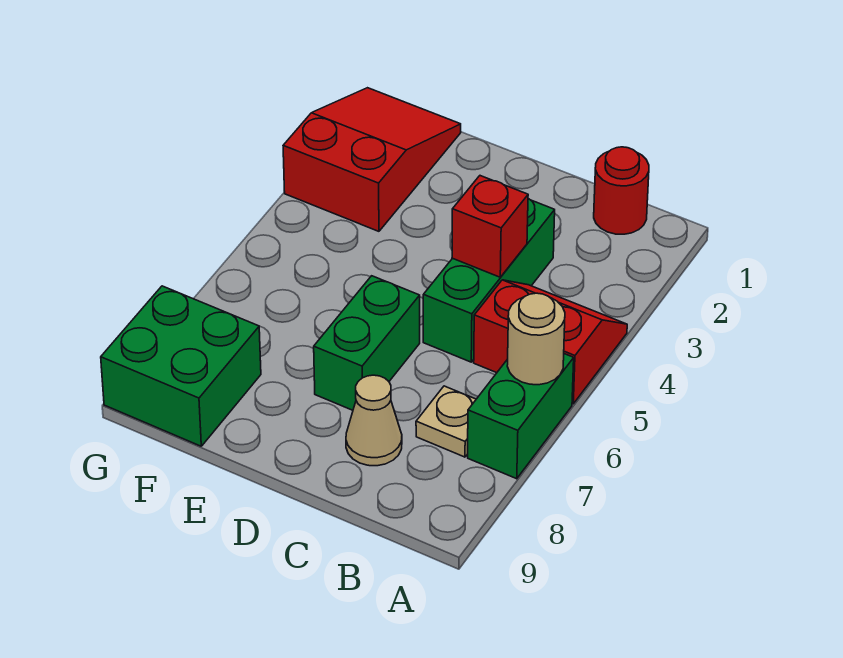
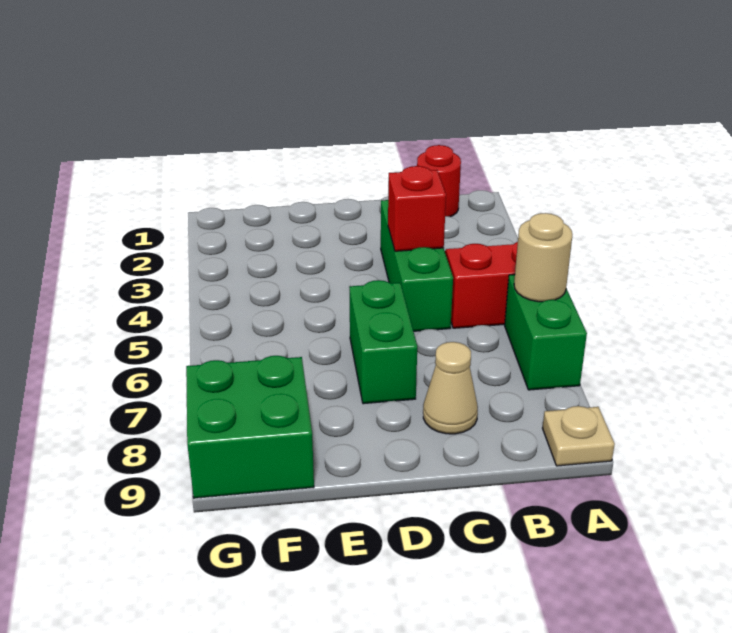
tan plate B7 level 1 -> tan plate A9 level 1
red slope F1:G3 level 1 top 3 -> none

